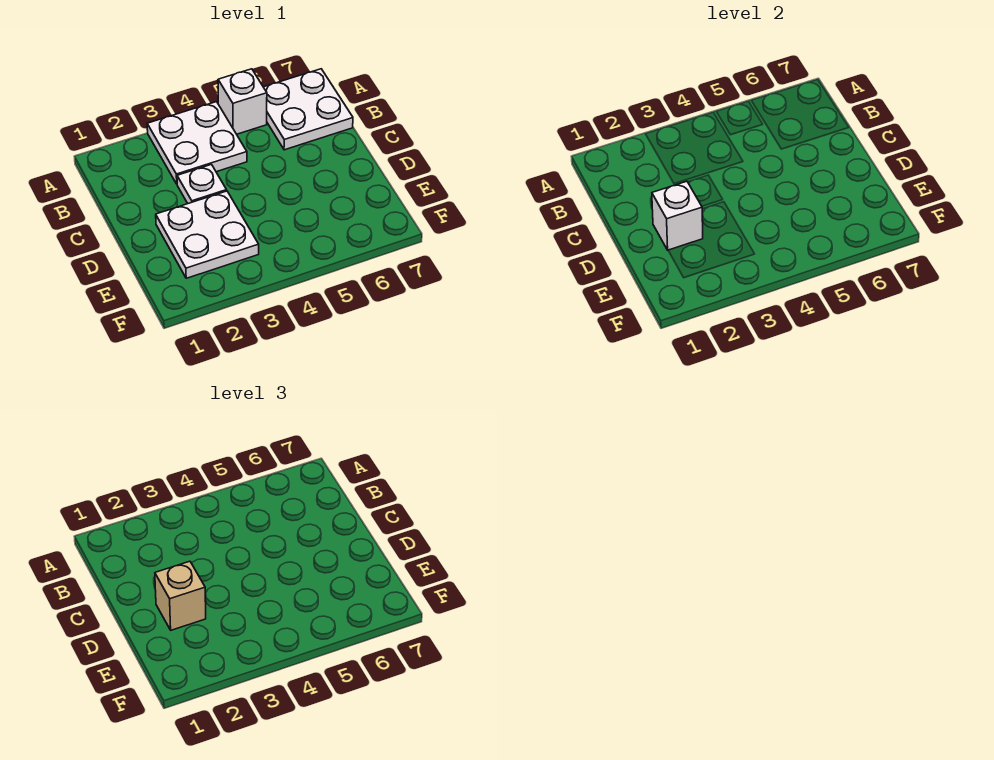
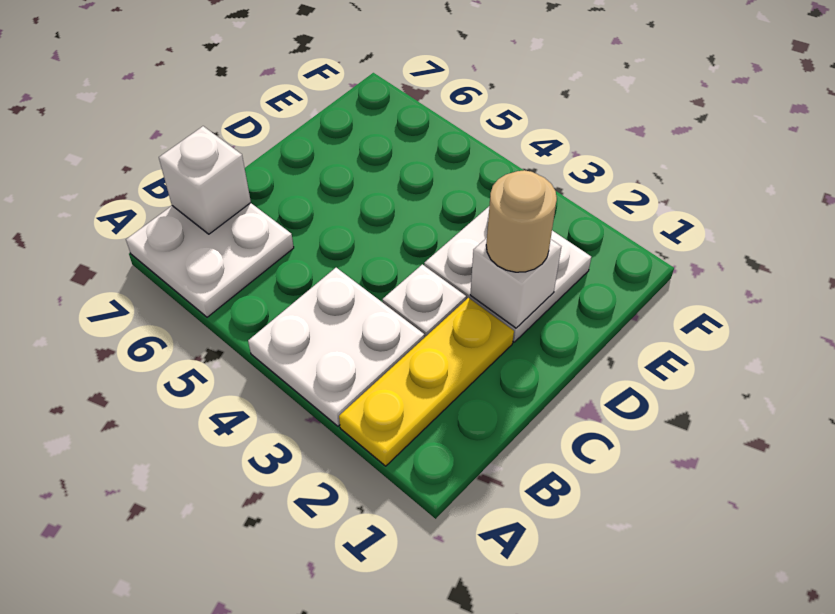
none -> yellow plate A2:C2 level 1
white brick A5 level 1 -> white brick B7 level 2
tan brick D2 level 3 -> tan round brick D2 level 3

